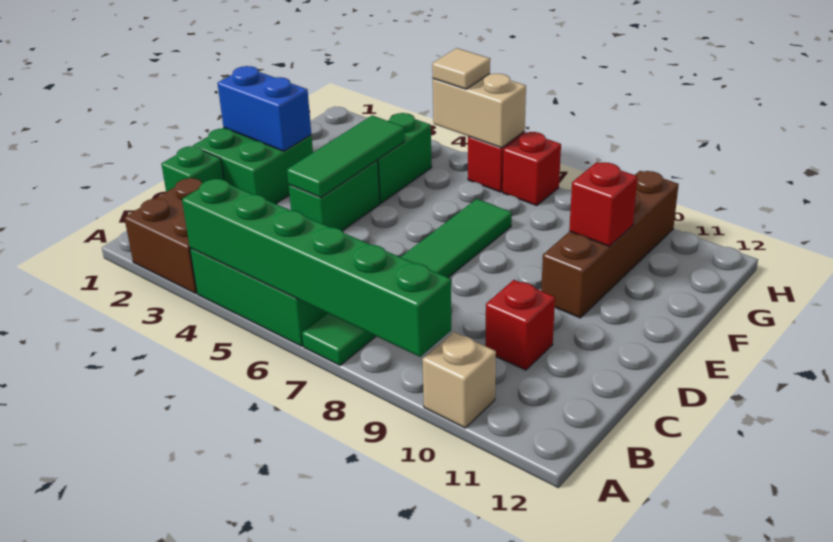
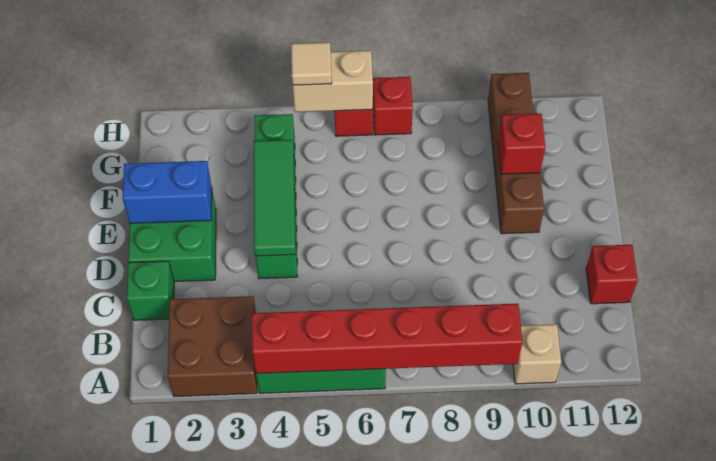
green brick A4:A9 level 2 -> red brick A4:A9 level 2
green tile A7:F7 level 1 -> none
red brick C10 level 1 -> red brick C12 level 1

